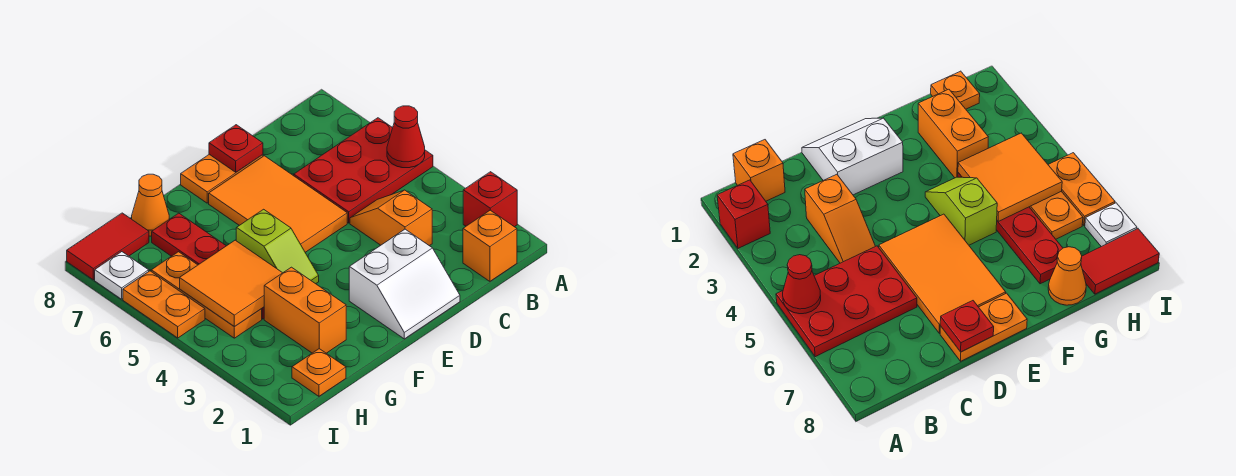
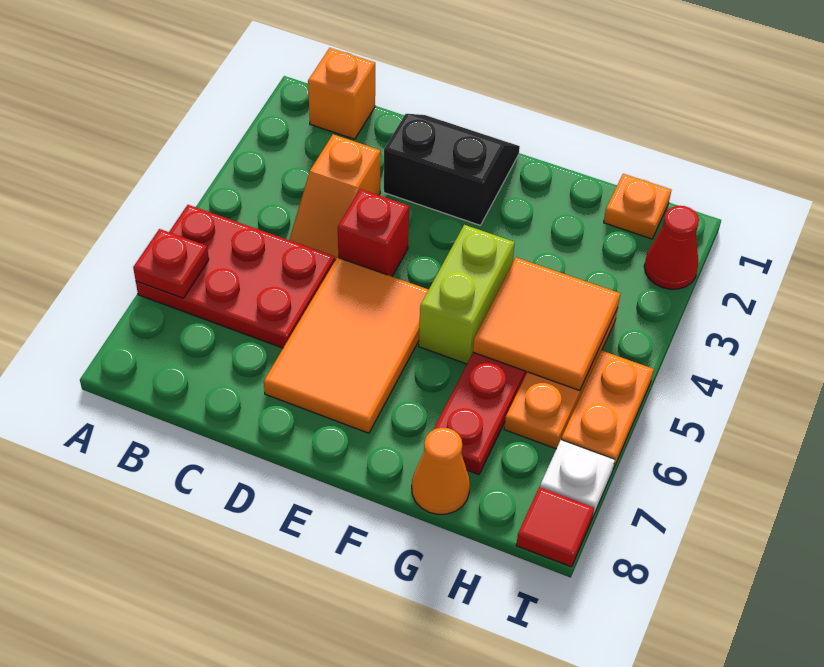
red brick A2 level 1 -> red brick D4 level 1
red cone A5 level 2 -> red cone I2 level 1
white slope D1:E2 level 1 top 2 -> black slope D1:E2 level 1 top 2
orange plate D8:E8 level 1 -> none
red plate D8 level 2 -> red plate A6 level 2
lime slope F4:F5 level 1 top 5 -> lime brick F4:F5 level 1
orange brick G2:G3 level 1 -> none
red tile H8:I8 level 1 -> red tile I8 level 1

